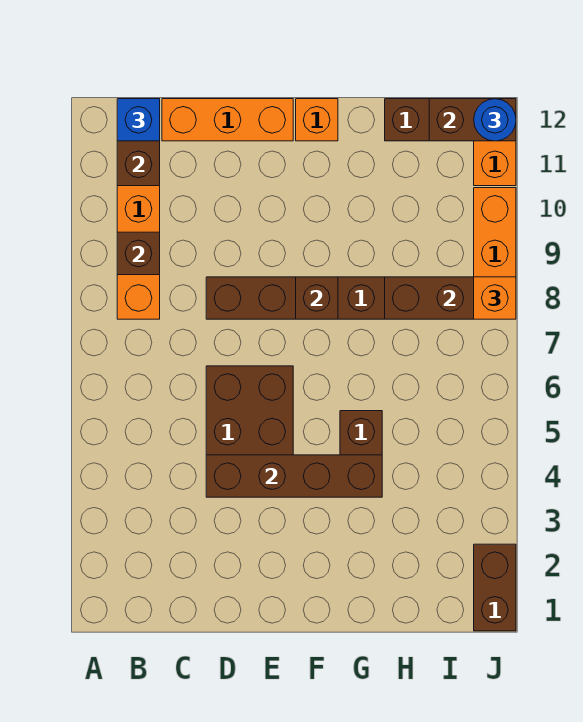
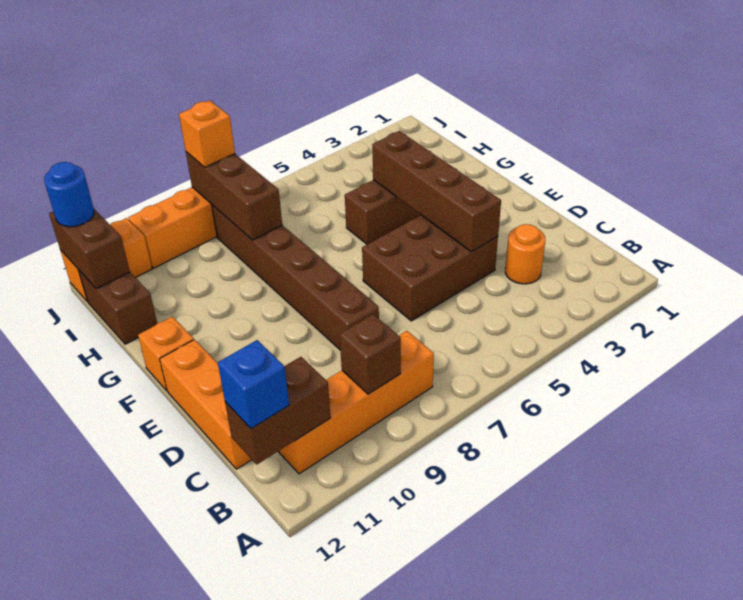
none -> orange round brick C3 level 1
brown brick F8 level 2 -> none
brown brick J1:J2 level 1 -> none

